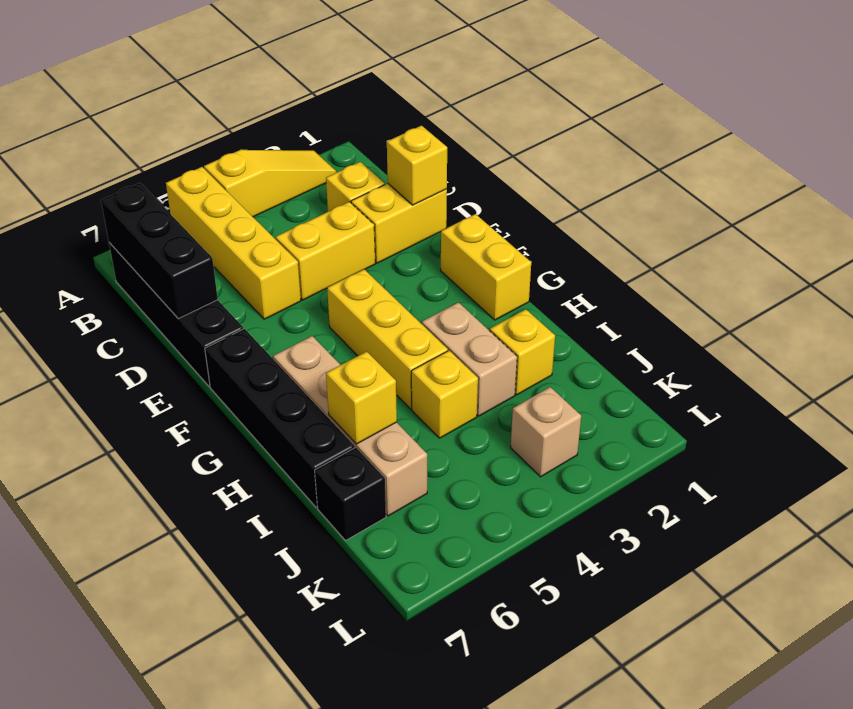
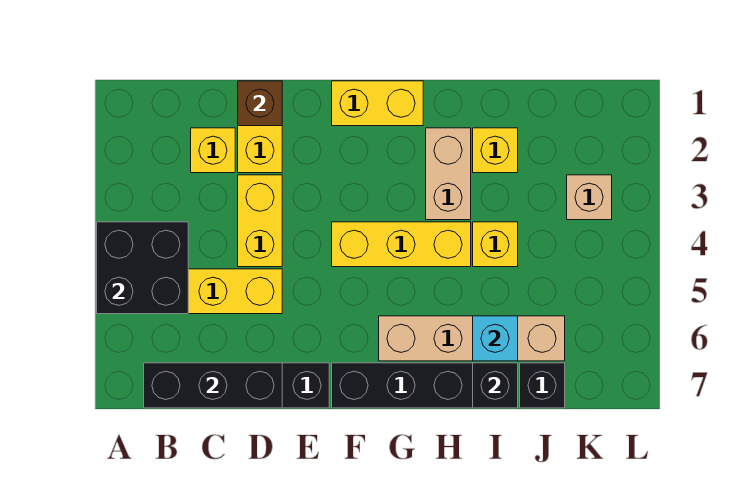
yellow slope A2:A4 level 1 top 4 -> none
none -> black brick A4:B5 level 2
yellow brick D1 level 2 -> brown brick D1 level 2
tan brick H3:I3 level 1 -> tan brick H2:H3 level 1
yellow brick I6 level 2 -> cyan brick I6 level 2
none -> black brick I7 level 2

